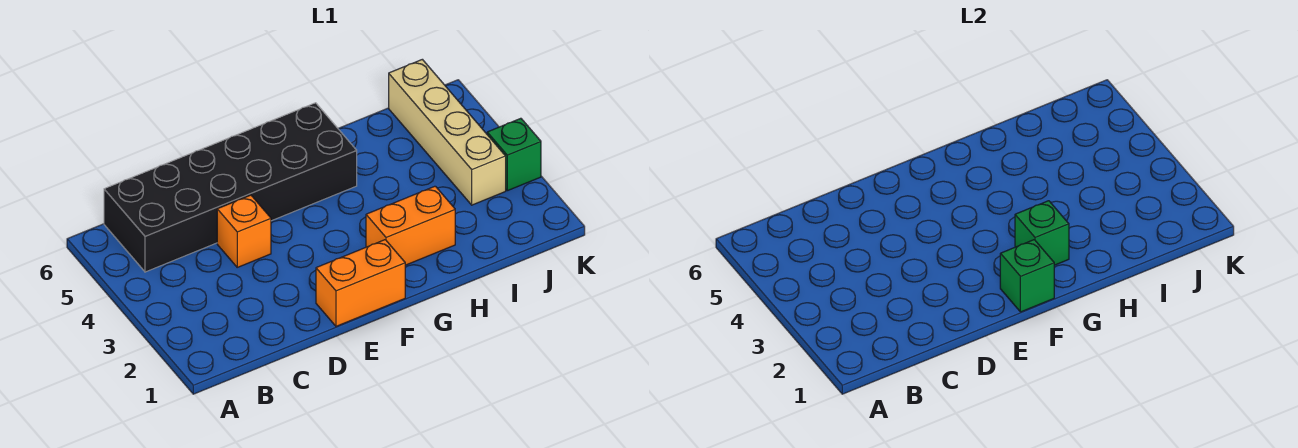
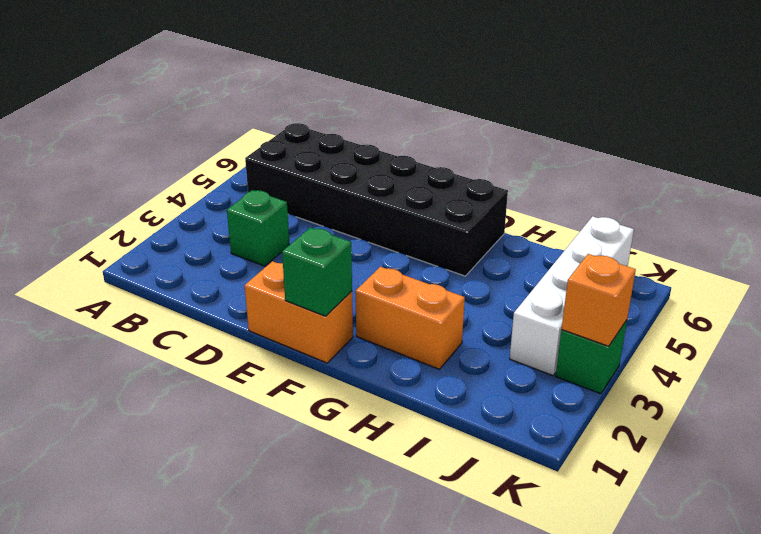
orange brick D4 level 1 -> orange brick K3 level 2
green brick G2 level 2 -> green brick C3 level 1
tan brick J3:J6 level 1 -> white brick J3:J6 level 1

